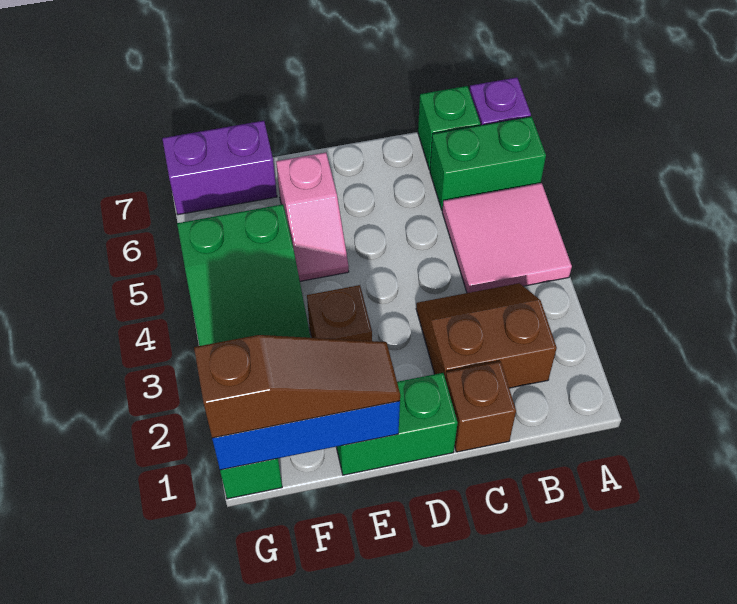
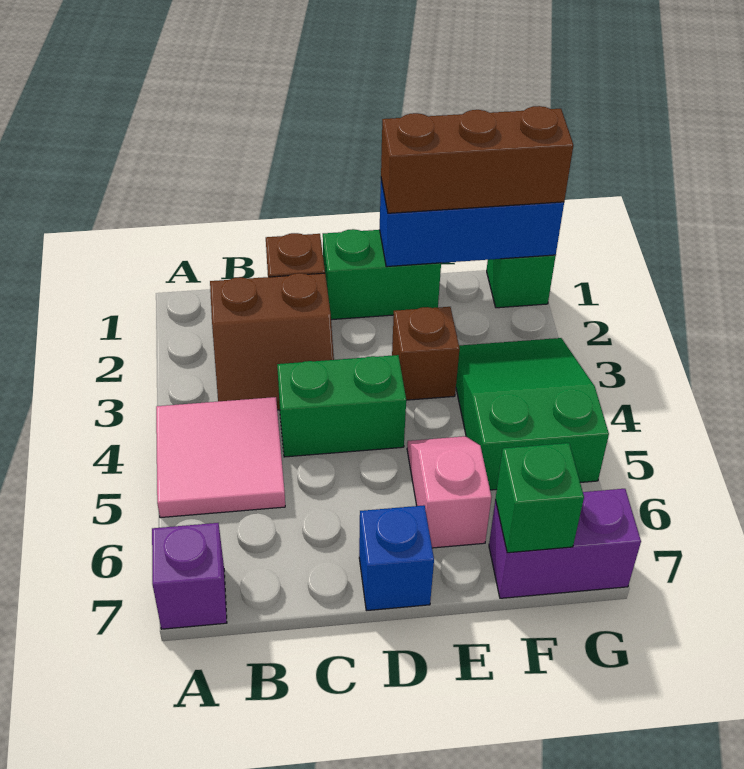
green brick A6:B6 level 1 -> green brick C4:D4 level 1
green brick B7 level 1 -> green brick F7 level 2
none -> blue brick D7 level 1
brown slope E1:G1 level 3 top G -> brown brick E1:G1 level 3

